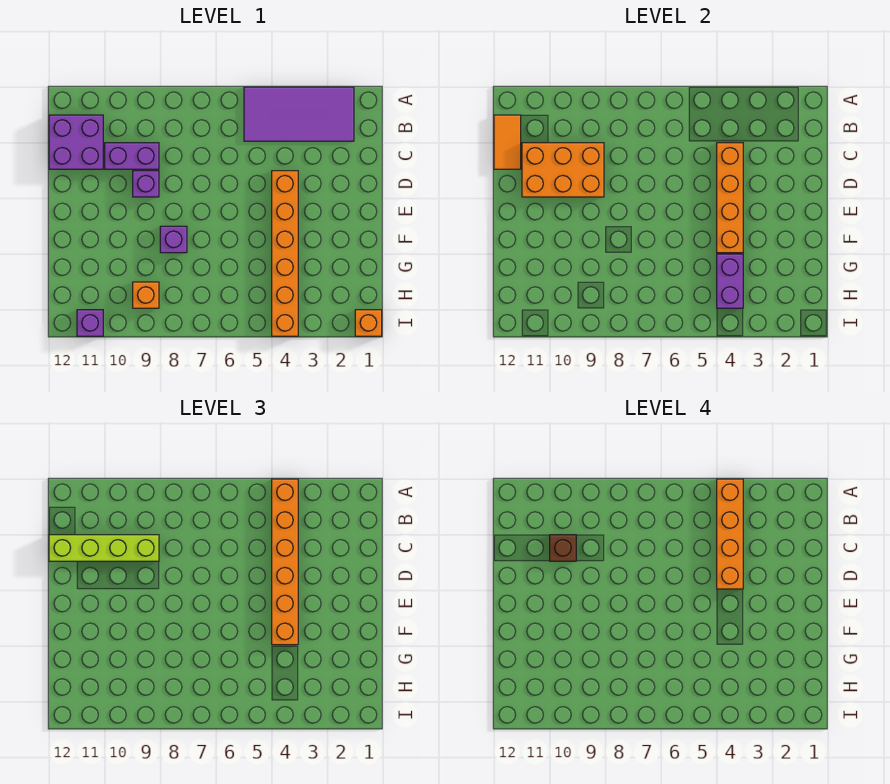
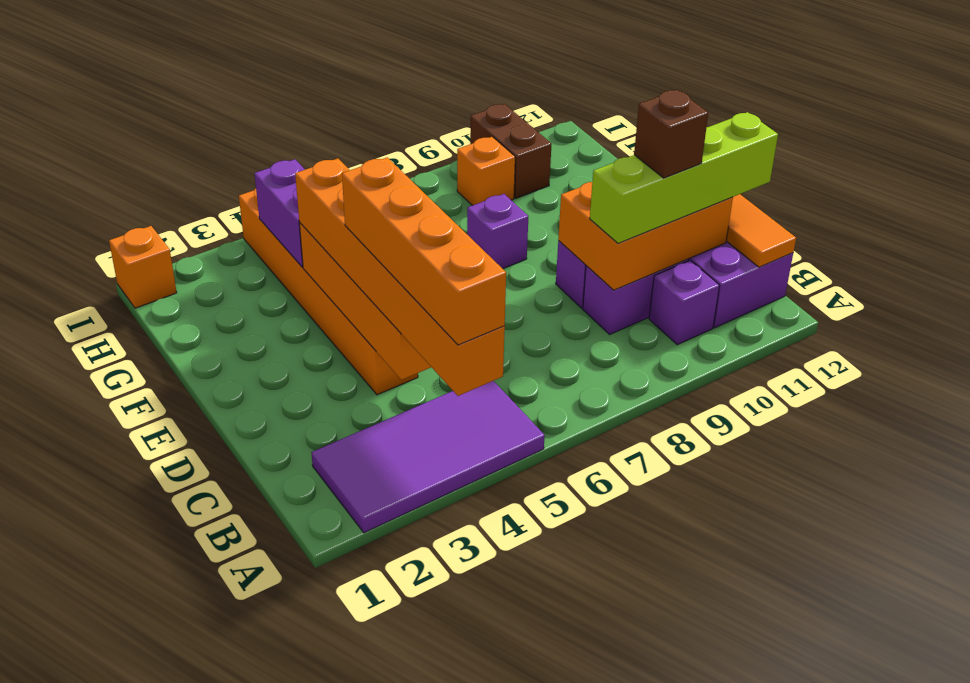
none -> brown brick H10:I10 level 1
purple brick I11 level 1 -> purple brick B10 level 1

